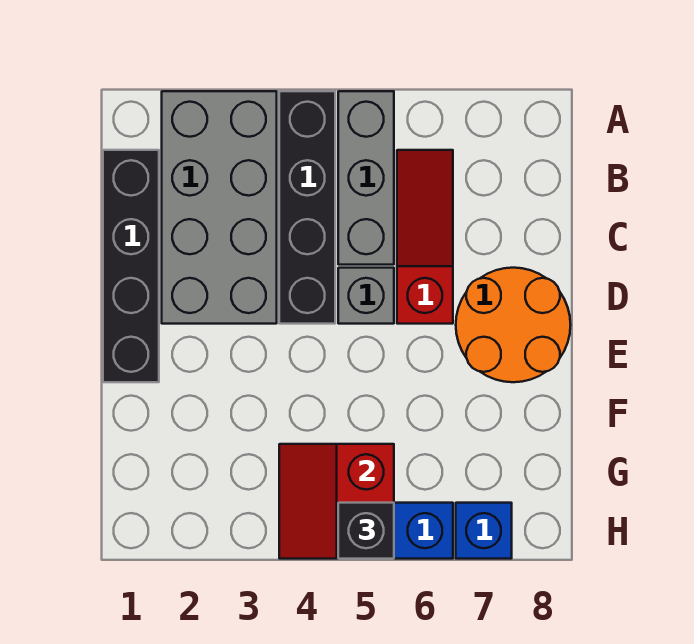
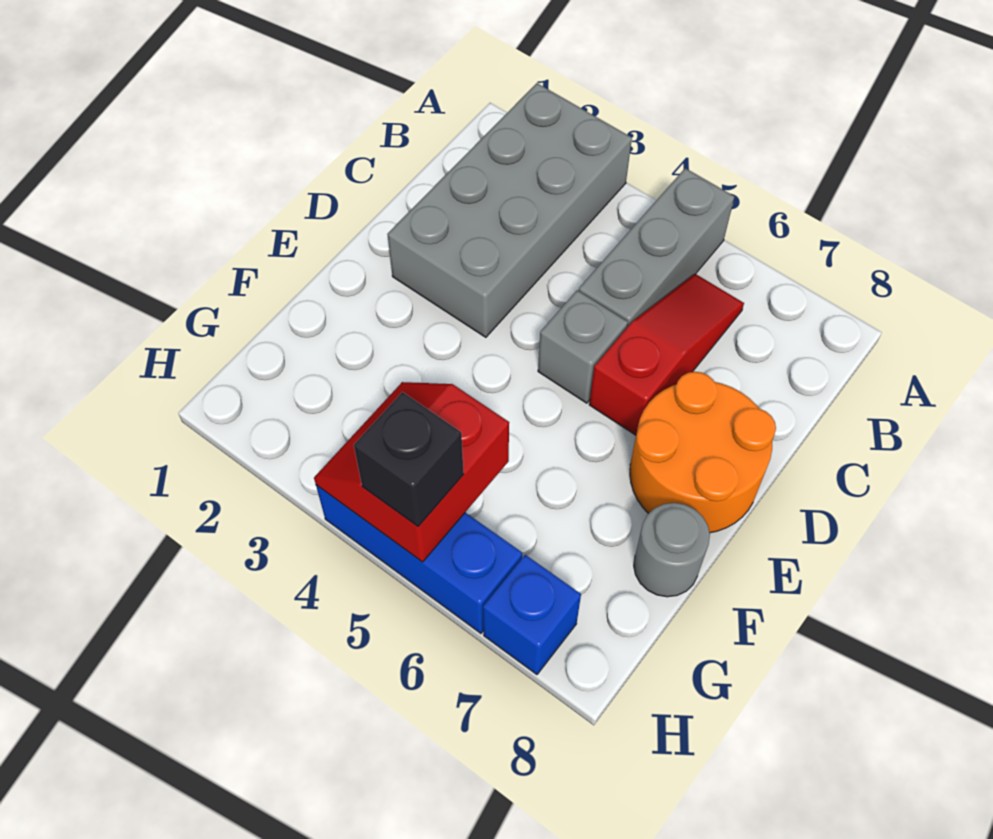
black brick A4:D4 level 1 -> none
black brick B1:E1 level 1 -> none
none -> grey round brick F8 level 1

